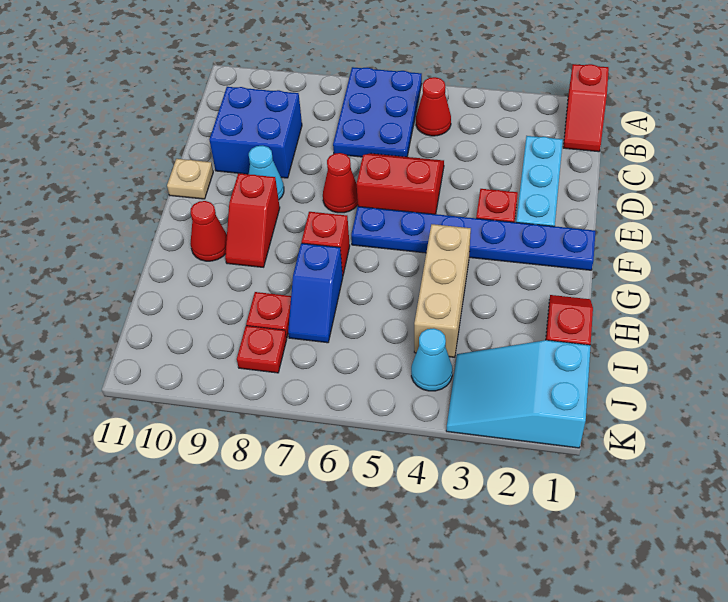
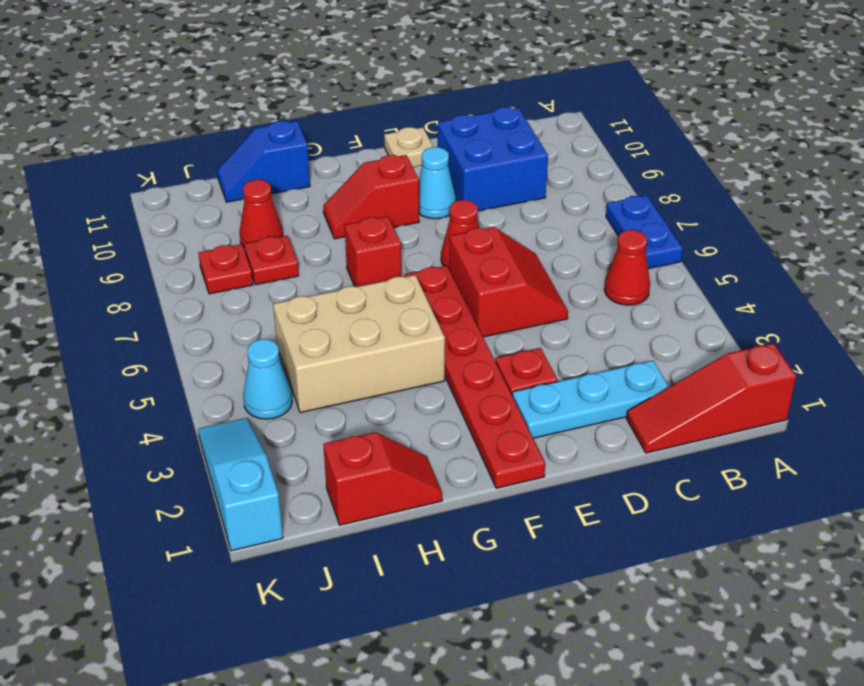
red slope A1:B1 level 1 top A -> red slope A1:C1 level 1 top A
blue plate A6:C7 level 1 -> blue plate A6:A7 level 1
blue plate F1:F6 level 1 -> red plate F1:F6 level 1
tan brick G4:I4 level 1 -> tan brick G4:I5 level 1
red cone G10 level 1 -> red cone I9 level 1
blue slope H7:I7 level 1 top H -> blue slope H11:I11 level 1 top H
cyan slope J1:K3 level 1 top 1 -> cyan slope K1:K3 level 1 top 1

